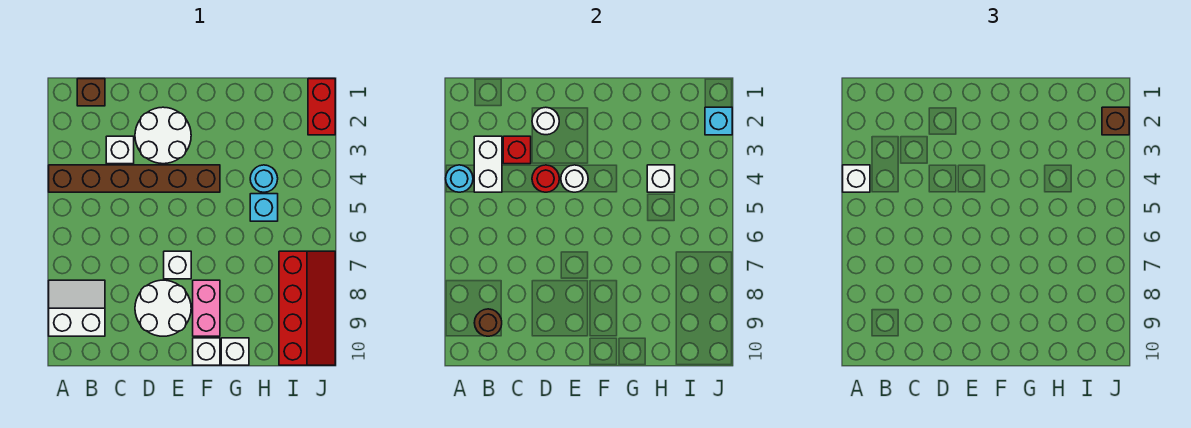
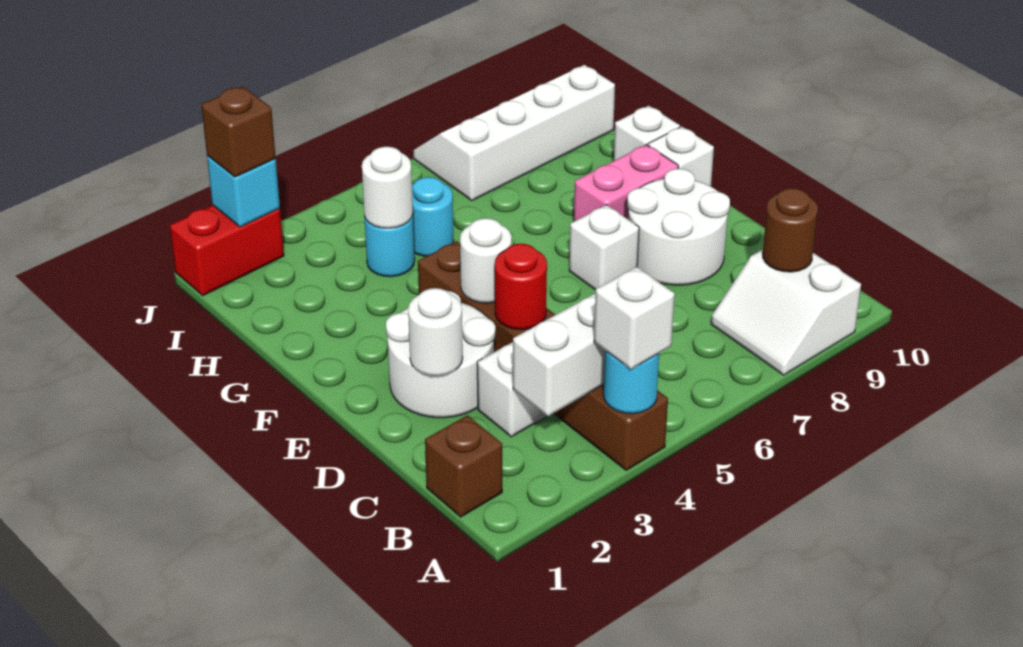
red brick C3 level 2 -> none
white brick H4 level 2 -> white round brick H4 level 2
cyan brick H5 level 1 -> cyan round brick H5 level 1
red slope I7:J10 level 1 top I -> white slope I7:J10 level 1 top I

